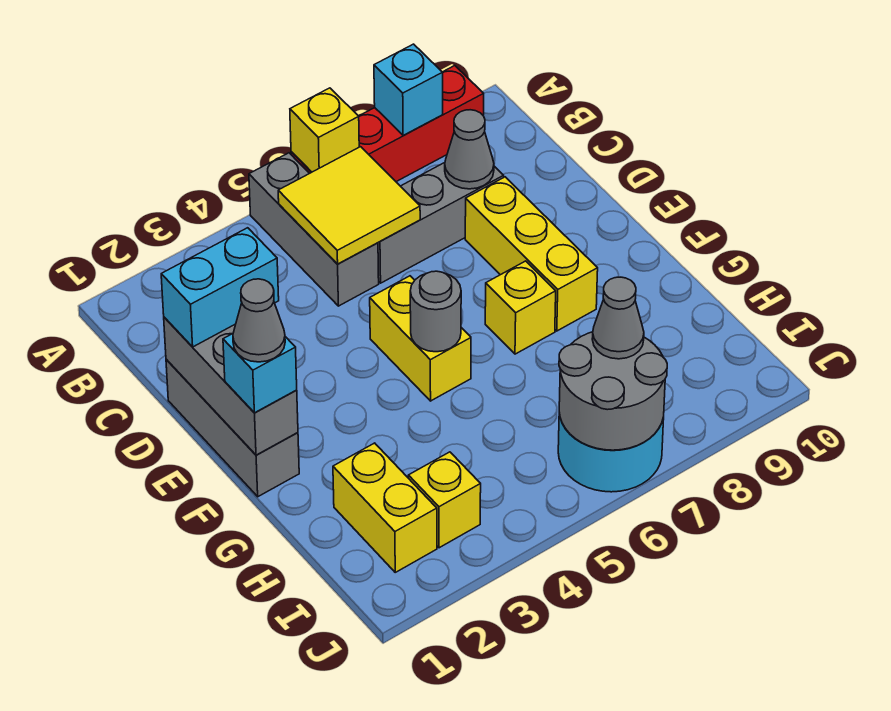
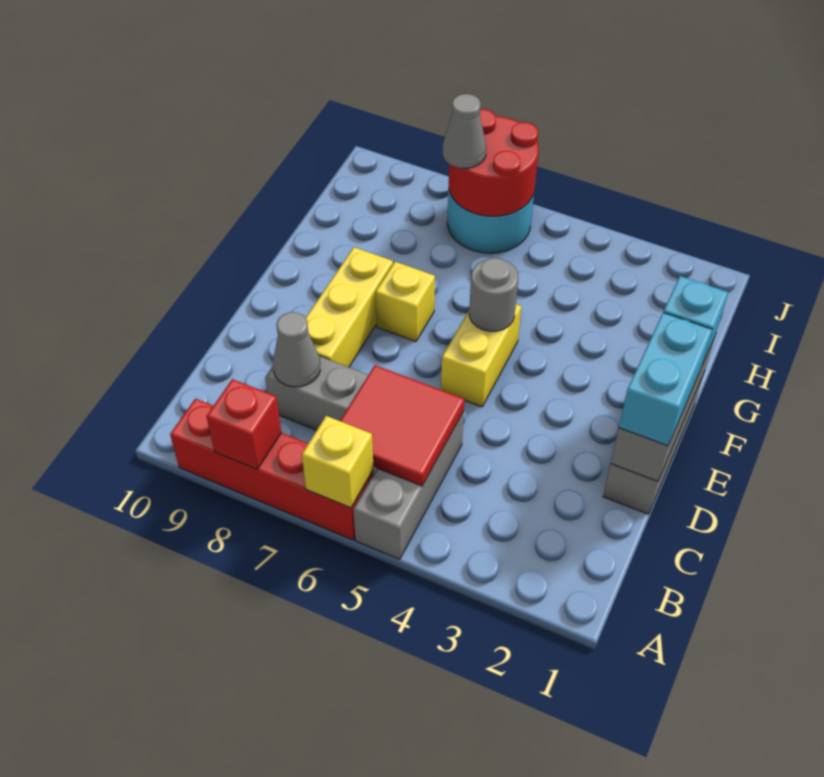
cyan brick A8 level 2 -> red brick A8 level 2
yellow tile B5:C6 level 2 -> red tile B5:C6 level 2
cyan brick D1:D2 level 3 -> cyan brick D1:E1 level 3
grey cone F1 level 4 -> none
yellow brick H2:I2 level 1 -> none
yellow brick I3 level 1 -> none
grey round brick I6:J7 level 2 -> red round brick I6:J7 level 2

